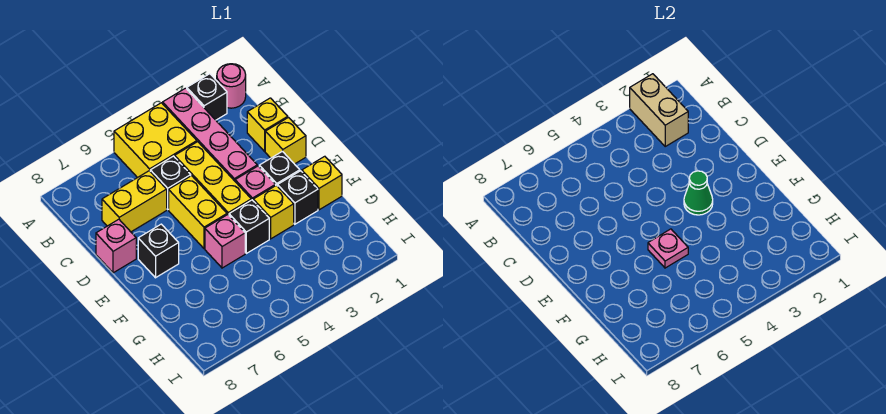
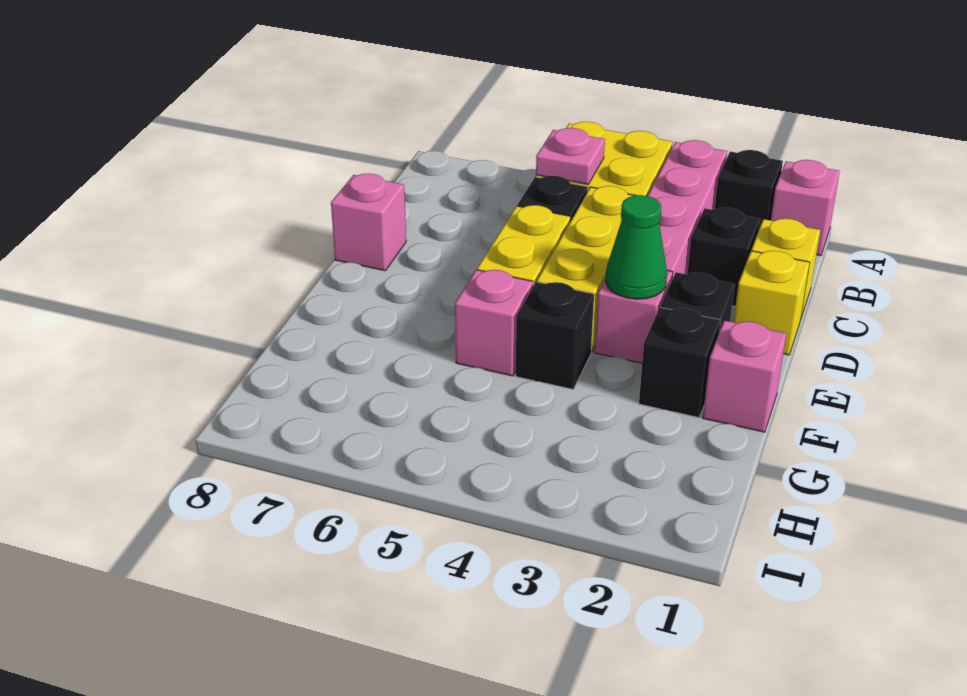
pink round brick A1 level 1 -> pink brick A1 level 1
tan brick A2:B2 level 2 -> none
yellow brick C6:C7 level 1 -> none
black brick E7 level 1 -> black brick C2 level 1
yellow brick F1 level 1 -> pink brick F1 level 1
yellow brick F3 level 1 -> none
pink plate F5 level 2 -> pink plate B5 level 2

